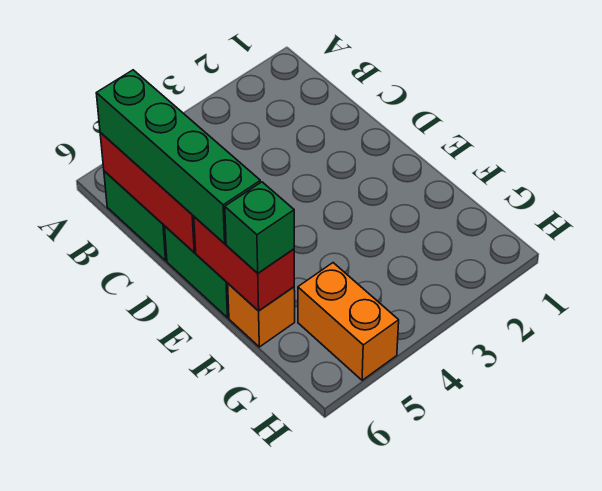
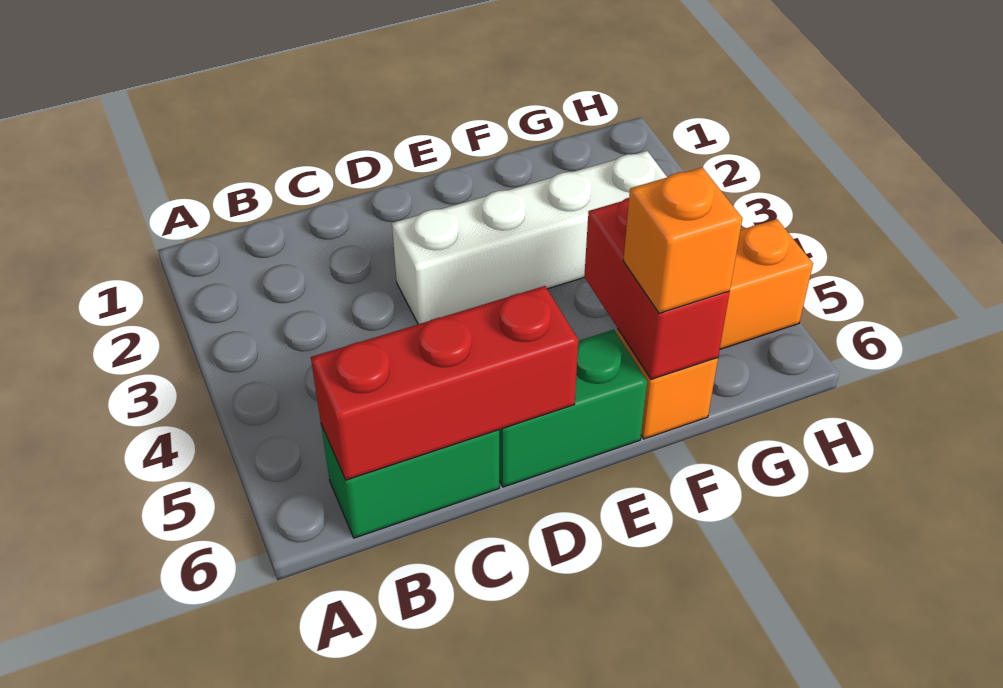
green brick B6:E6 level 3 -> none
none -> white brick D3:G3 level 1
red brick E6:F6 level 2 -> red brick F5:F6 level 2
green brick F6 level 3 -> orange brick F6 level 3

